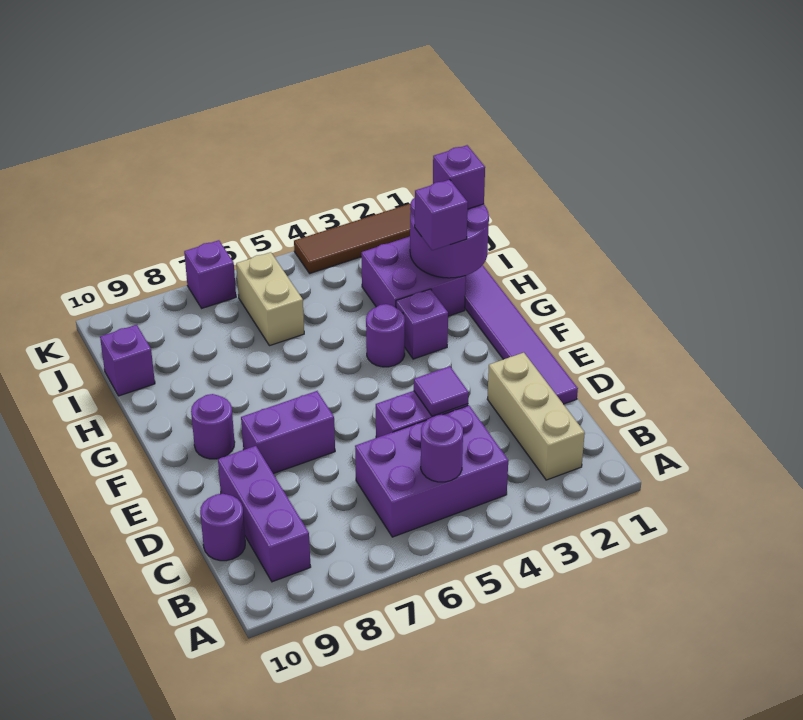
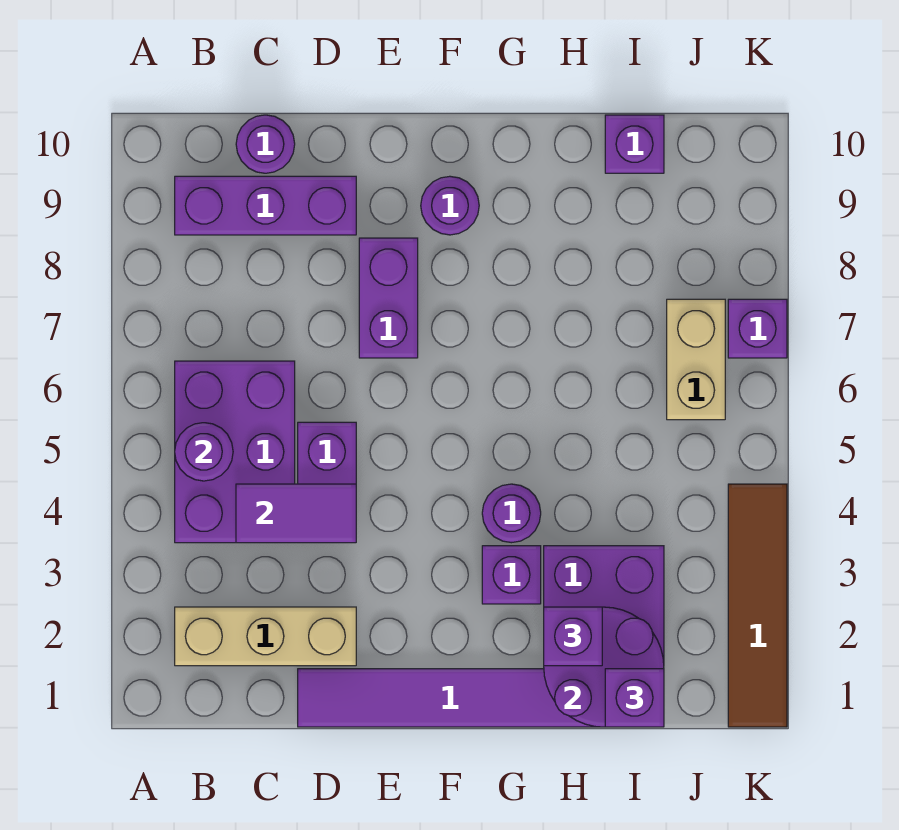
purple tile D4 level 2 -> purple tile C4:D4 level 2
tan brick I6:J6 level 1 -> tan brick J6:J7 level 1

